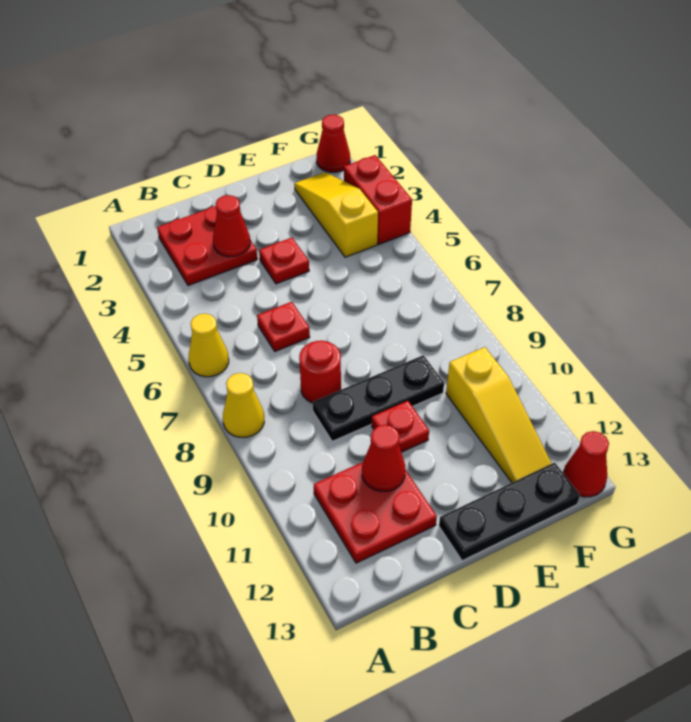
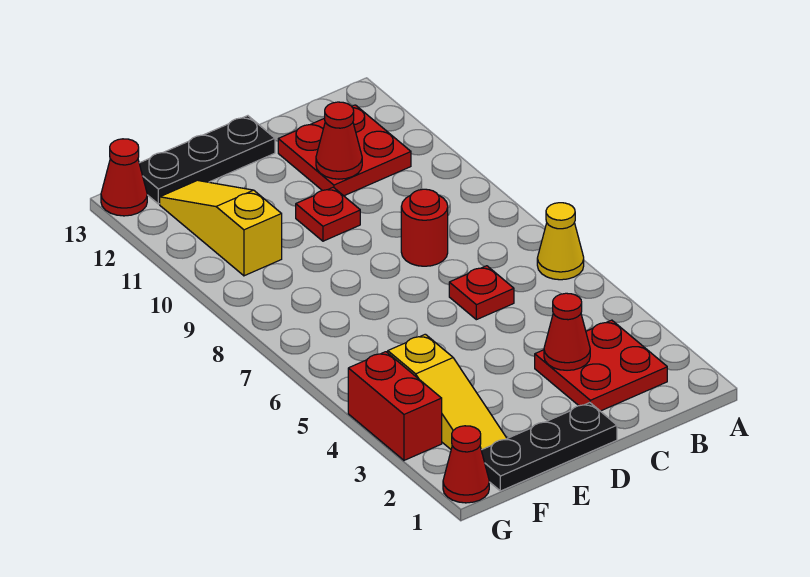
yellow cone A8 level 1 -> none
black plate C9:E9 level 1 -> black plate D1:F1 level 1
red plate D4 level 1 -> none

